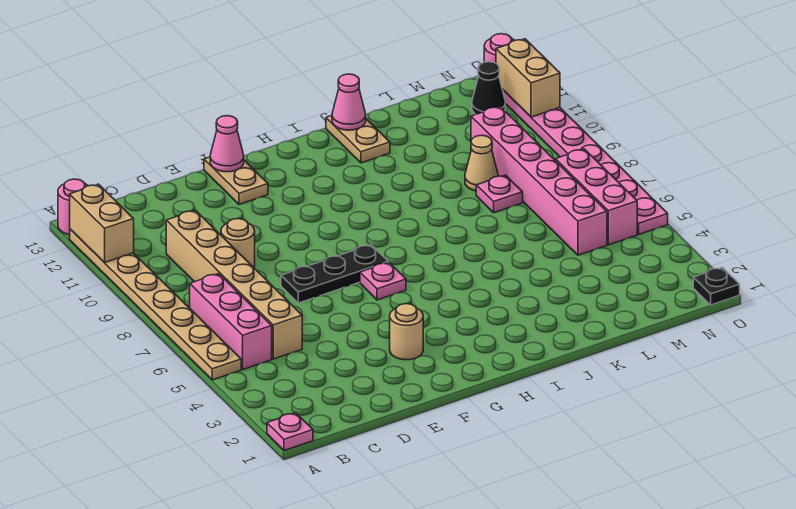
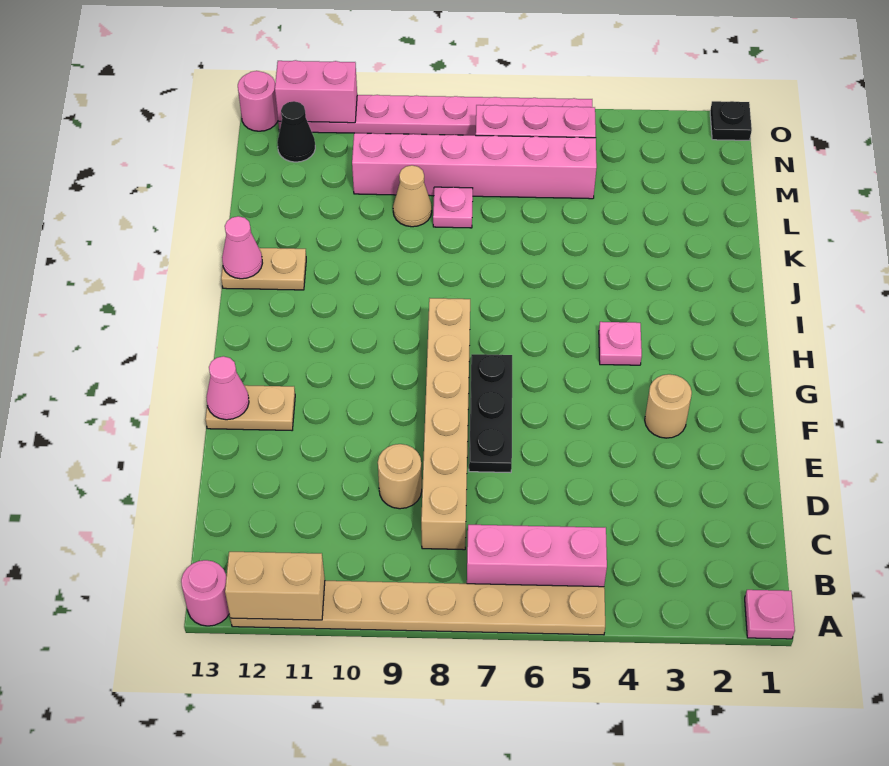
tan brick C5:C10 level 1 -> tan brick C8:H8 level 1
pink plate G6 level 1 -> pink plate H4 level 1
tan brick O11:O12 level 2 -> pink brick O11:O12 level 2

